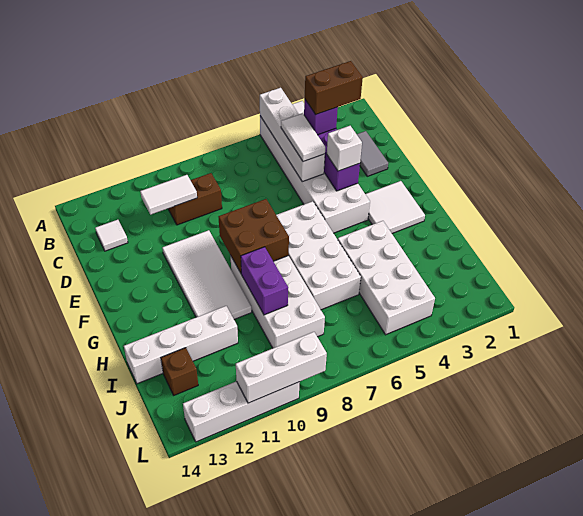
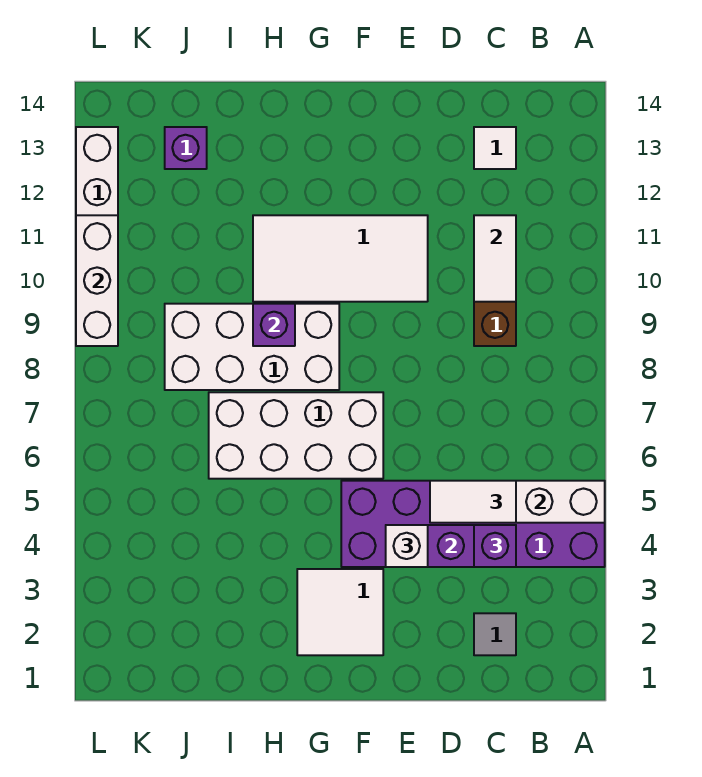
white brick A4:F5 level 1 -> purple brick A4:F5 level 1
grey tile C2:D2 level 1 -> grey tile C2 level 1
brown brick C3:C4 level 4 -> none
brown brick F8:G9 level 2 -> none
white brick H4:K5 level 1 -> none
purple brick H9:I9 level 2 -> purple brick H9 level 2
white brick I11:I14 level 1 -> none
brown brick J13 level 1 -> purple brick J13 level 1

